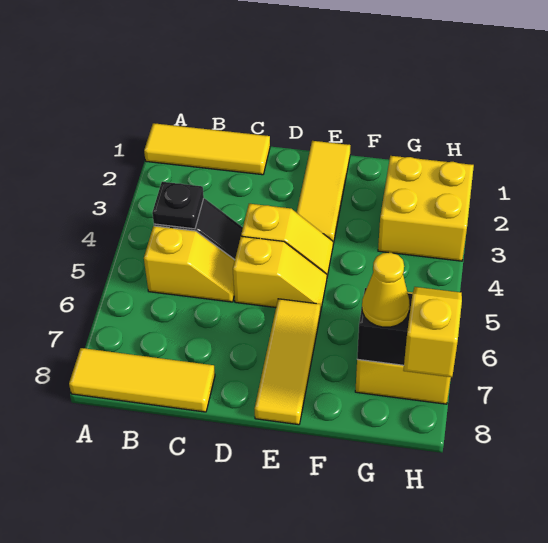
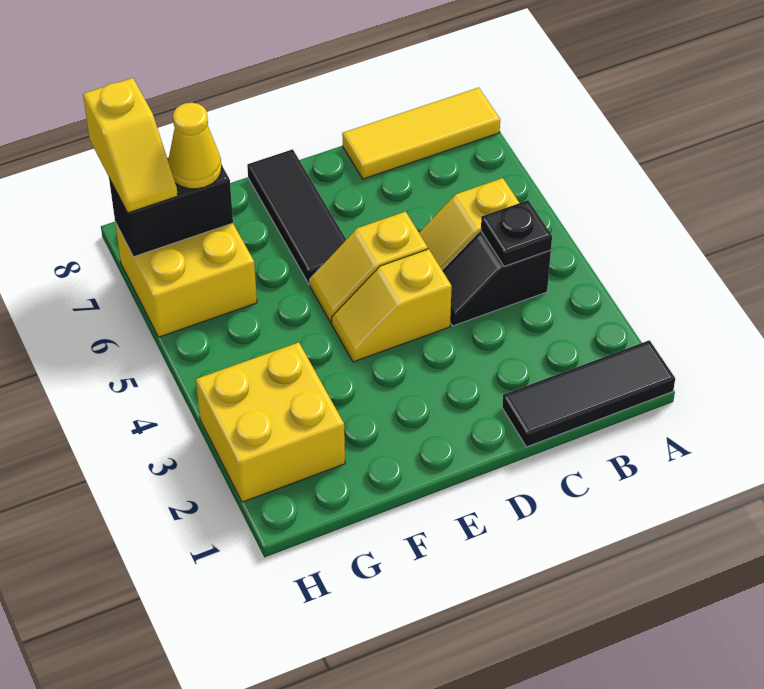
yellow tile A1:C1 level 1 -> black tile A1:C1 level 1
yellow tile E1:E3 level 1 -> none
yellow tile E6:E8 level 1 -> black tile E6:E8 level 1

